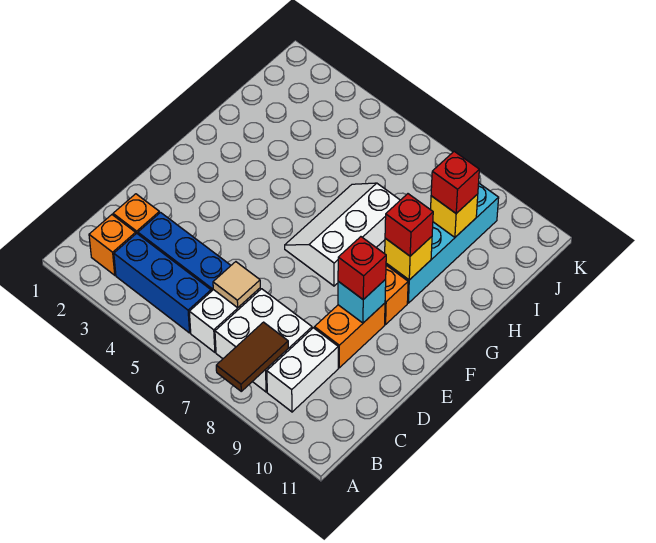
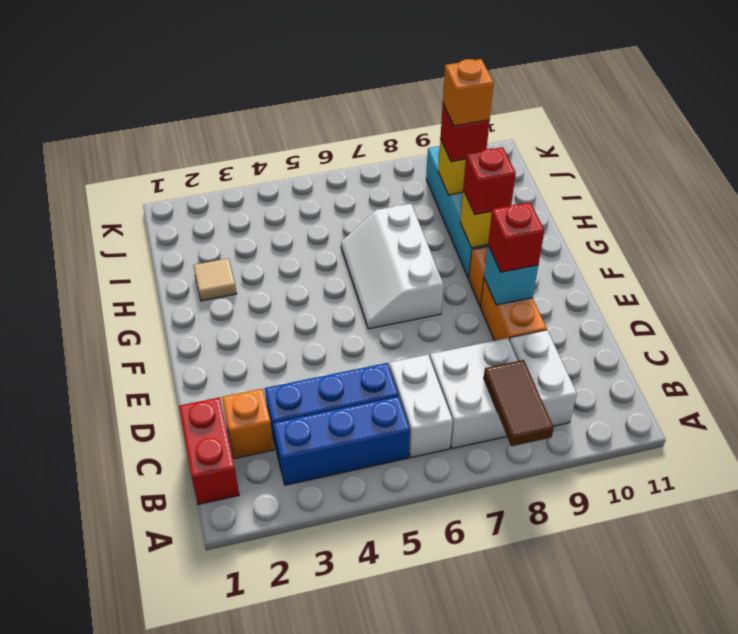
none -> red brick B1:C1 level 1
orange brick B2 level 1 -> orange brick I9 level 4
tan tile C6 level 2 -> tan tile H2 level 1

